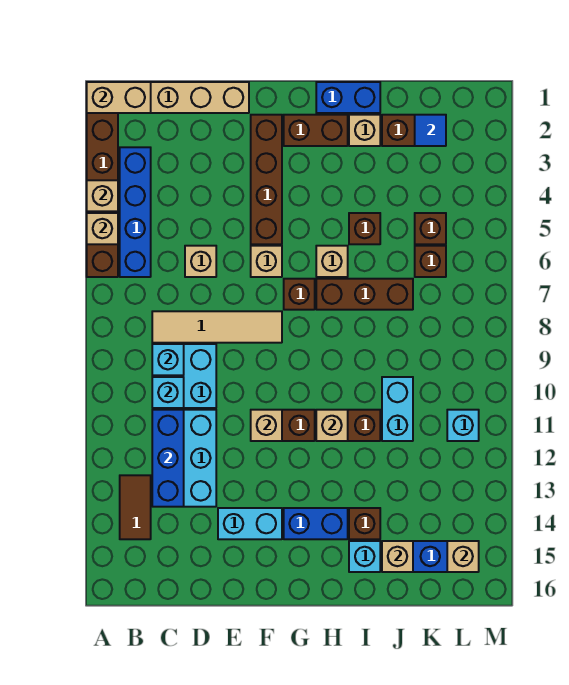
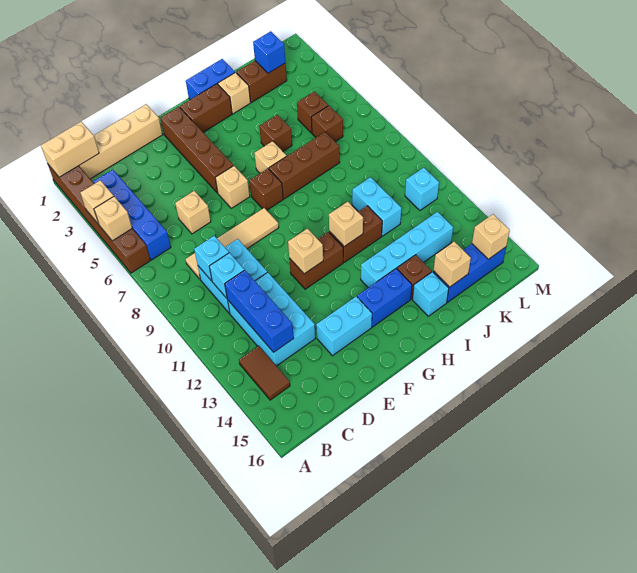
none -> cyan brick H13:K13 level 1
blue tile K2 level 2 -> blue brick K2 level 2

